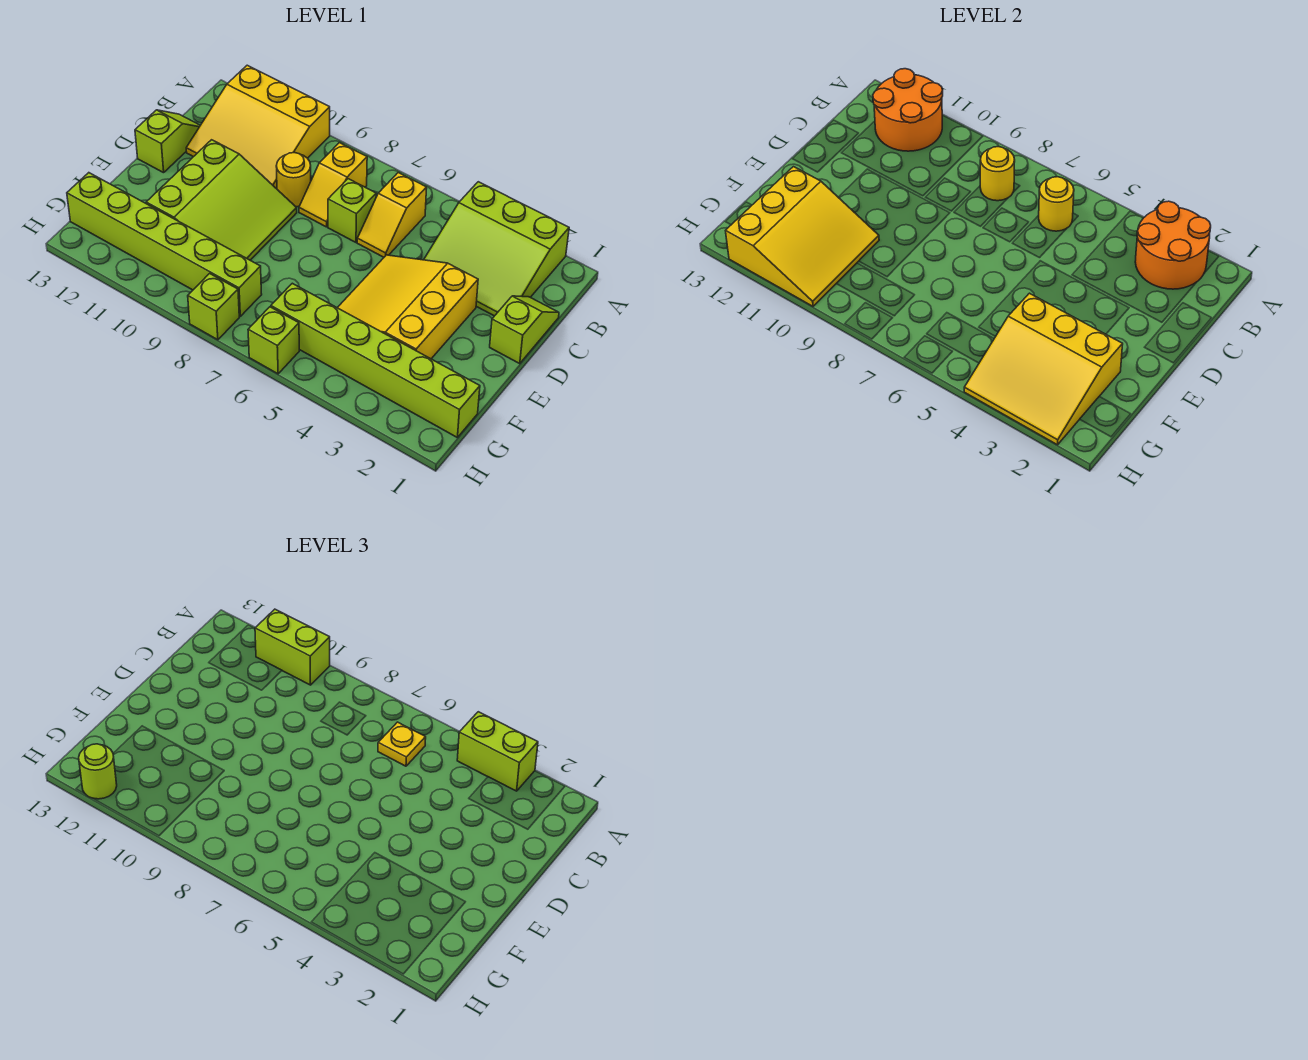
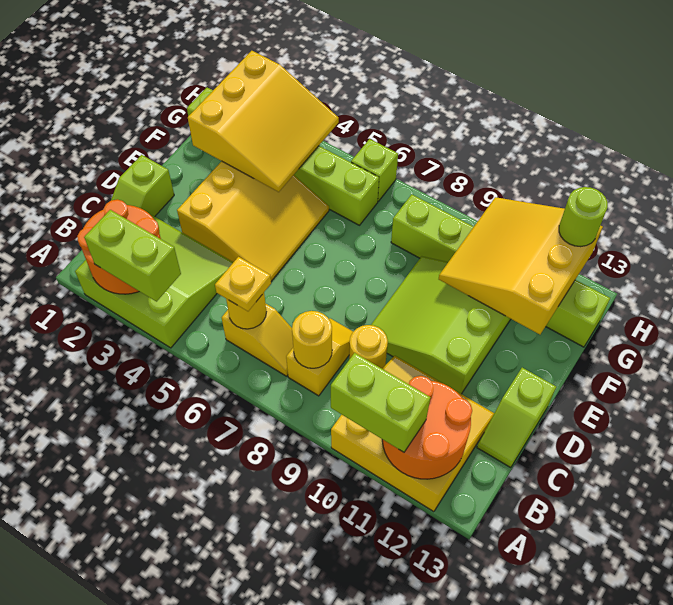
yellow slope B6:C6 level 1 top B -> yellow slope B6:B7 level 1 top 6
lime brick C7 level 1 -> none
yellow slope F2:H4 level 2 top F -> yellow slope F2:H4 level 2 top 2
lime brick H8 level 1 -> none

